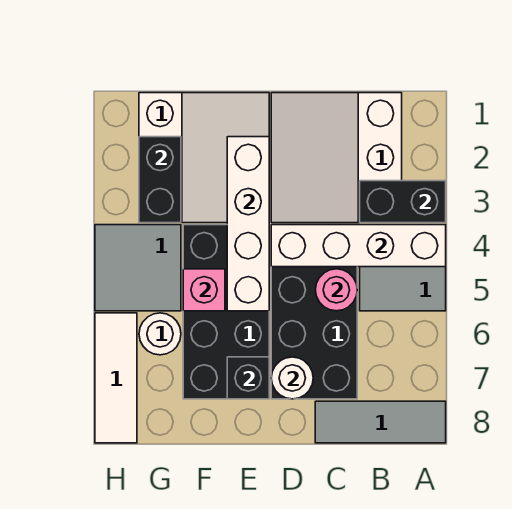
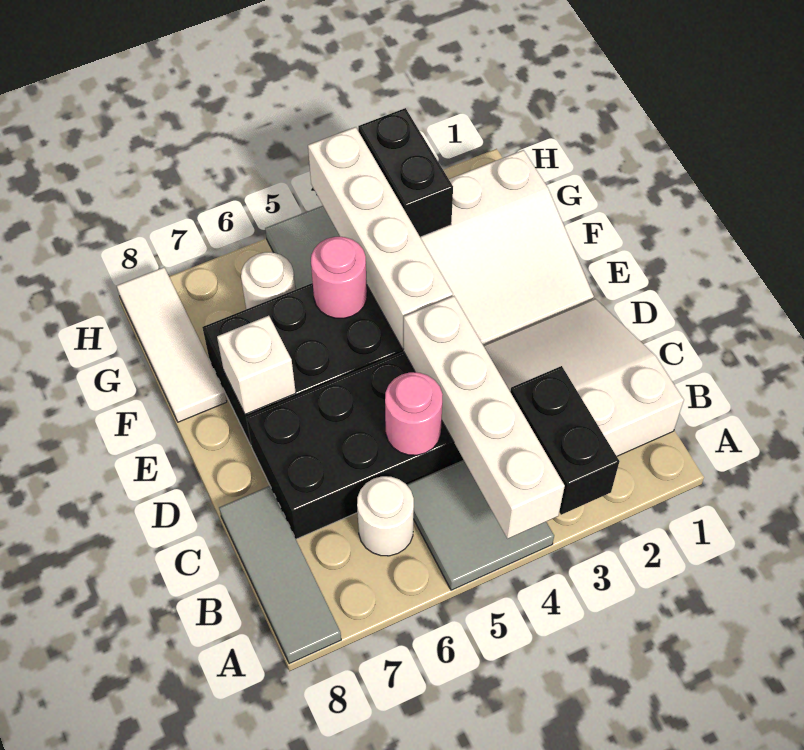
white round brick D7 level 2 -> white round brick B6 level 1
white brick E2:E5 level 2 -> white brick E4:H4 level 2
black brick E7 level 2 -> white brick E7 level 2
pink brick F5 level 2 -> pink round brick F5 level 2
black brick G2:G3 level 2 -> black brick G3:H3 level 2
white tile H6:H8 level 1 -> white tile F8:H8 level 1

